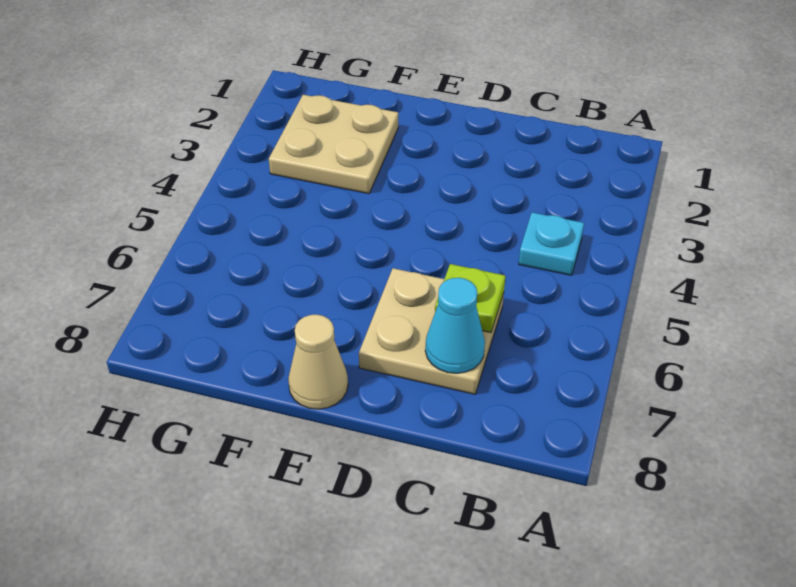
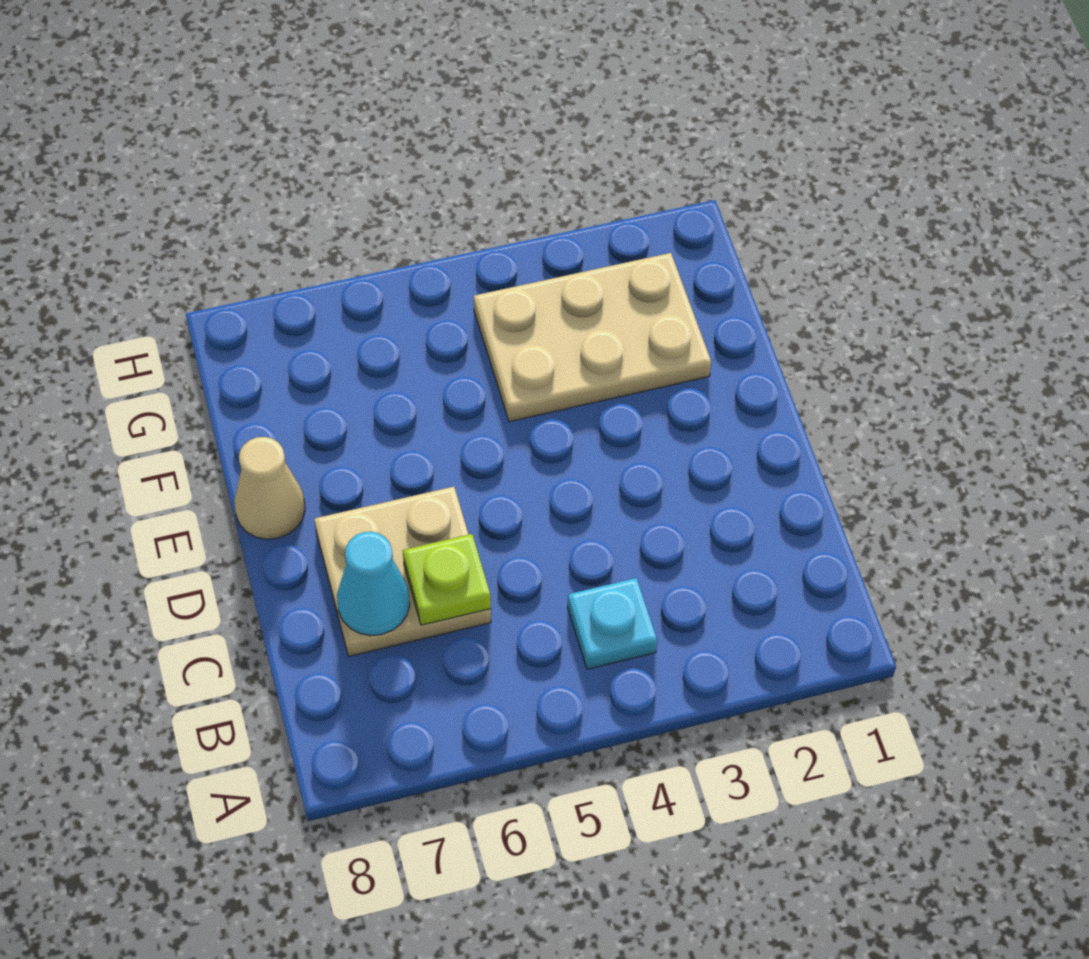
tan plate F2:G3 level 1 -> tan plate F2:G4 level 1

